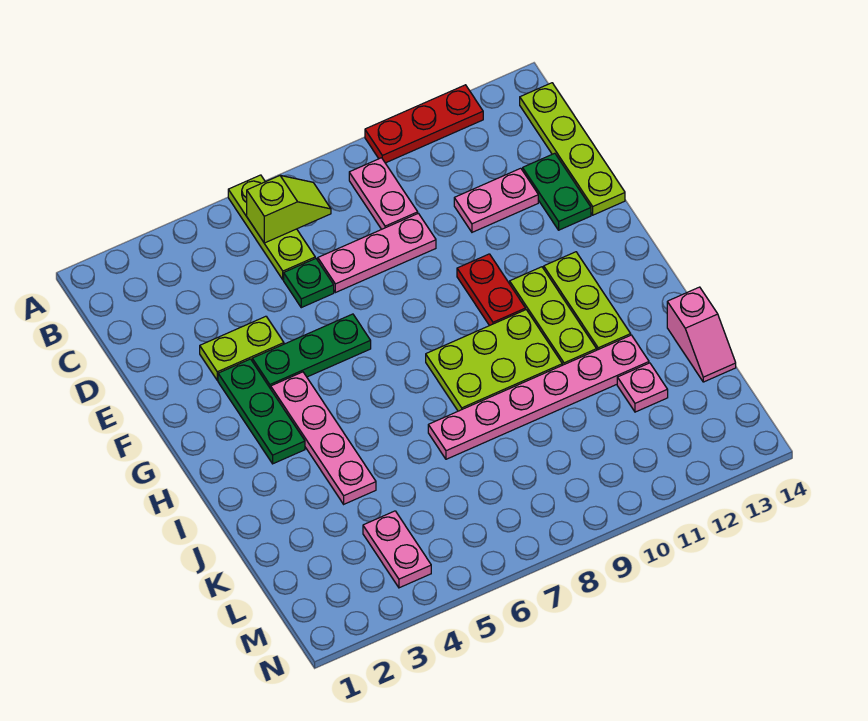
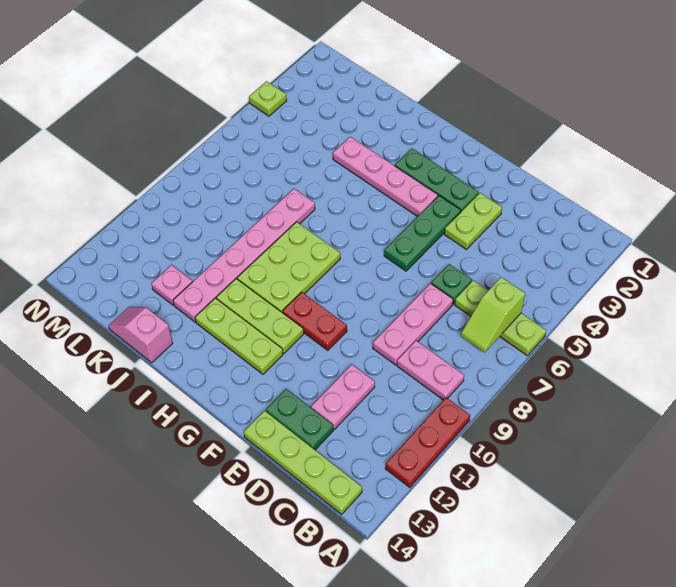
pink plate L4:M4 level 1 -> none
none -> lime plate N4 level 1

